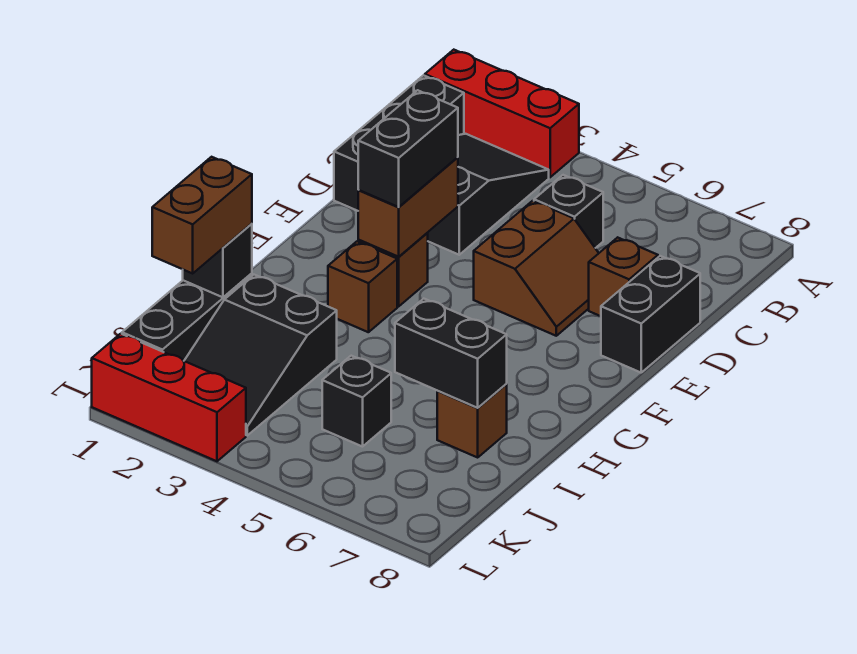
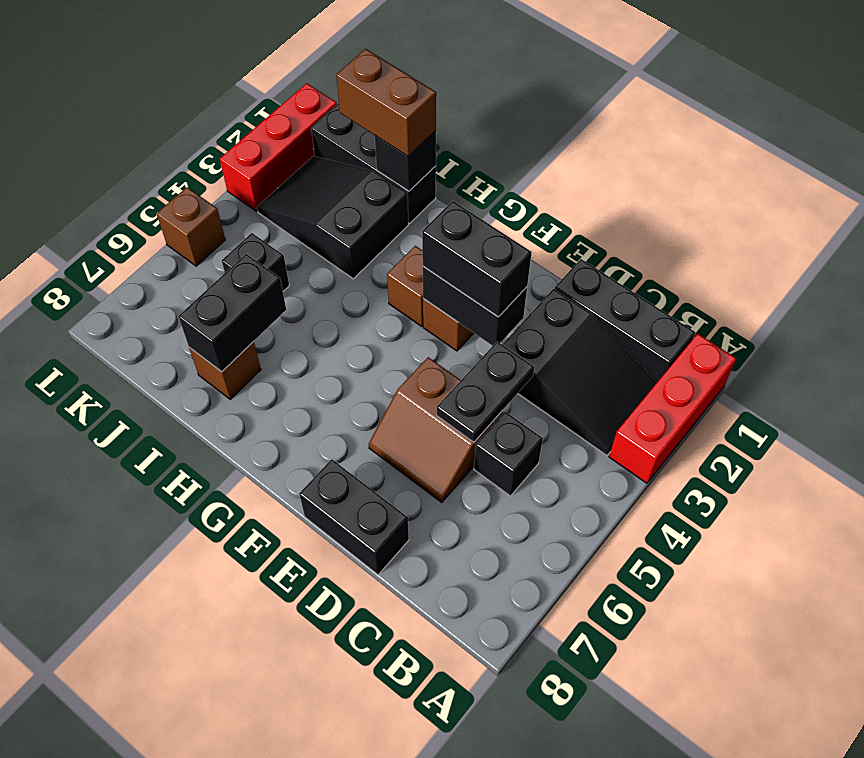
none -> black plate D4:D5 level 2
brown brick D7 level 1 -> brown brick L5 level 1
brown brick E3:F3 level 2 -> black brick E3:F3 level 2

